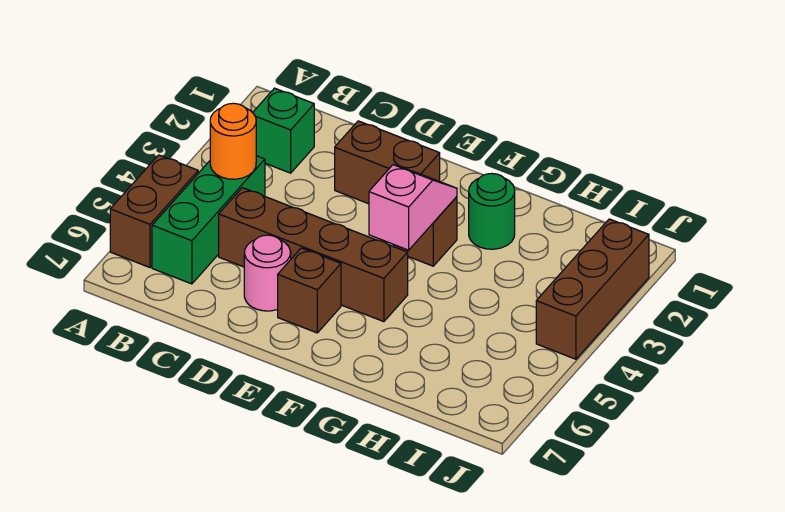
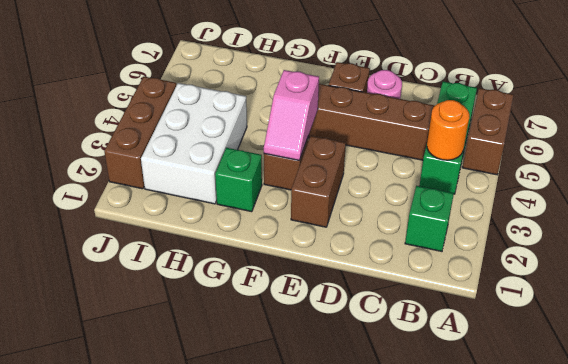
brown brick D2:E2 level 1 -> brown brick E2:E3 level 1
green round brick G2 level 1 -> green brick G2 level 1
none -> white brick H2:I4 level 1

